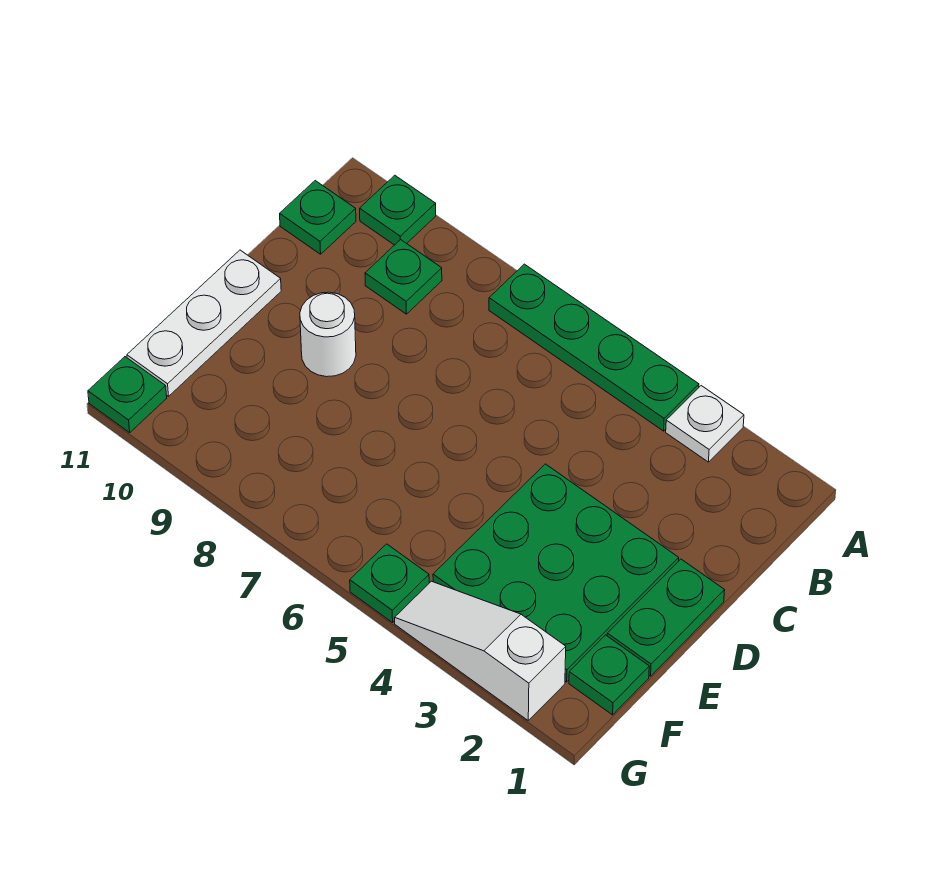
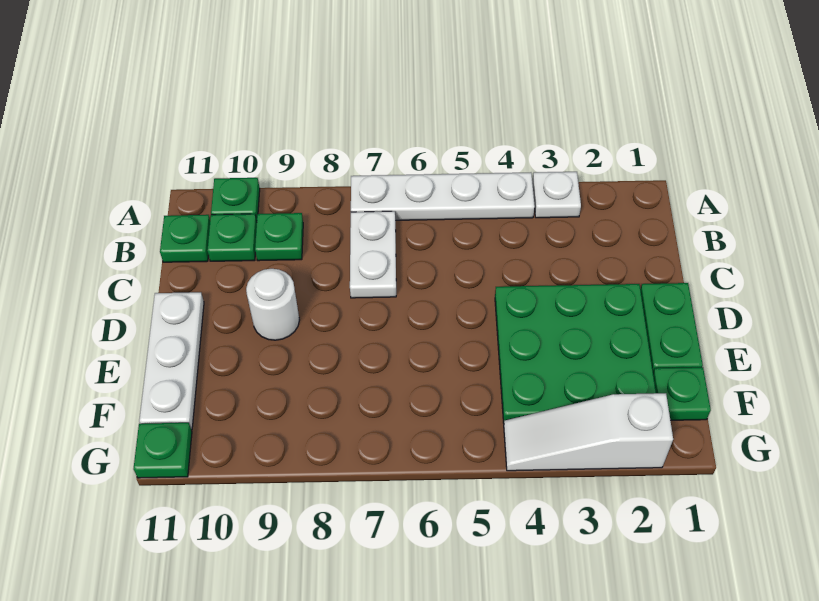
green plate A4:A7 level 1 -> white plate A4:A7 level 1
none -> white plate B7:C7 level 1
green plate G5 level 1 -> green plate B10 level 1

